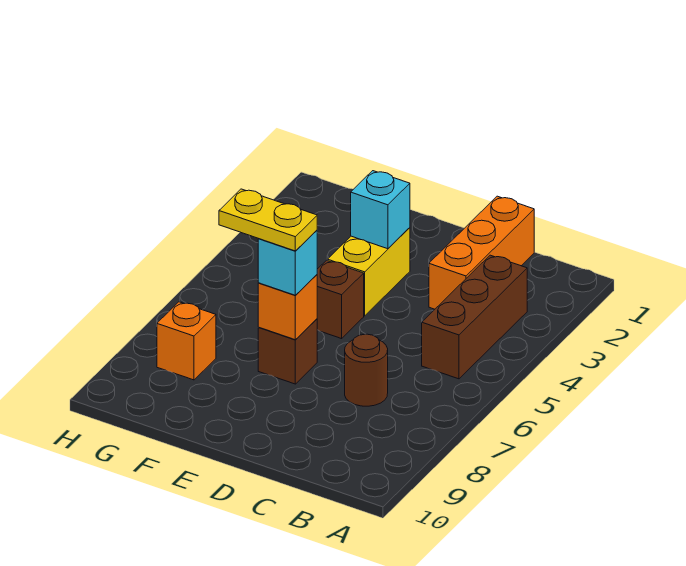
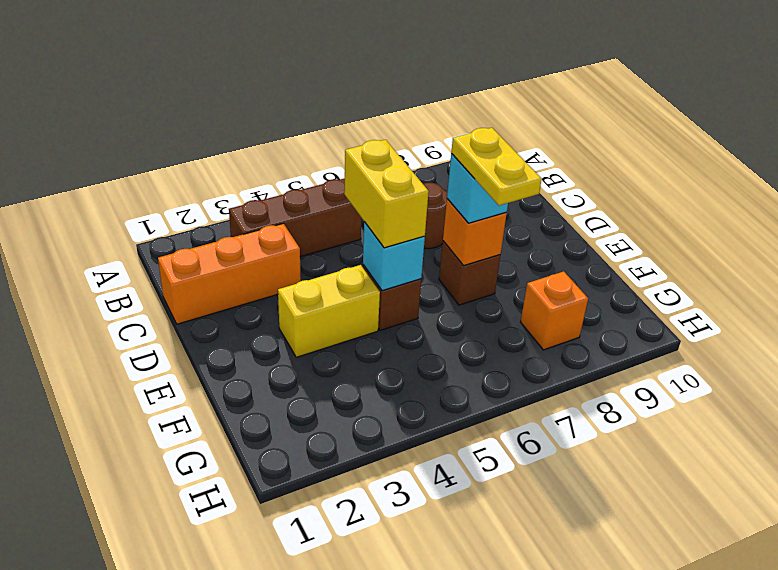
none -> yellow brick D5:E5 level 3
cyan brick E3 level 2 -> cyan brick E5 level 2

